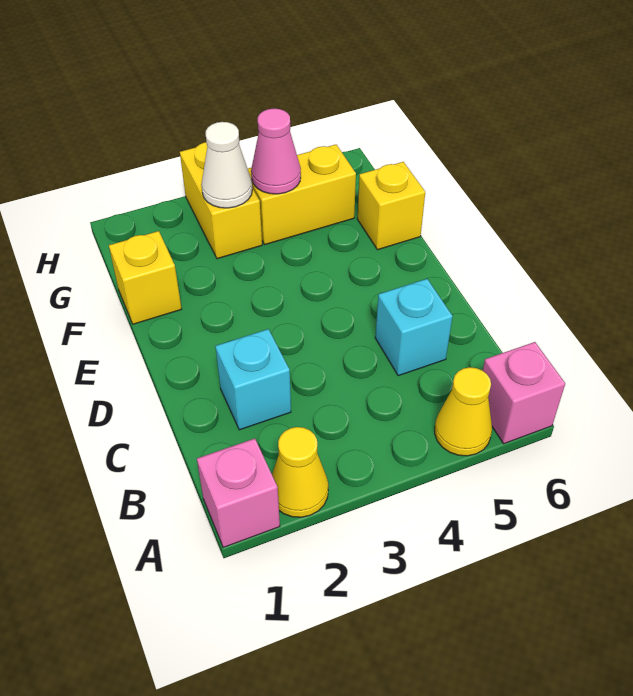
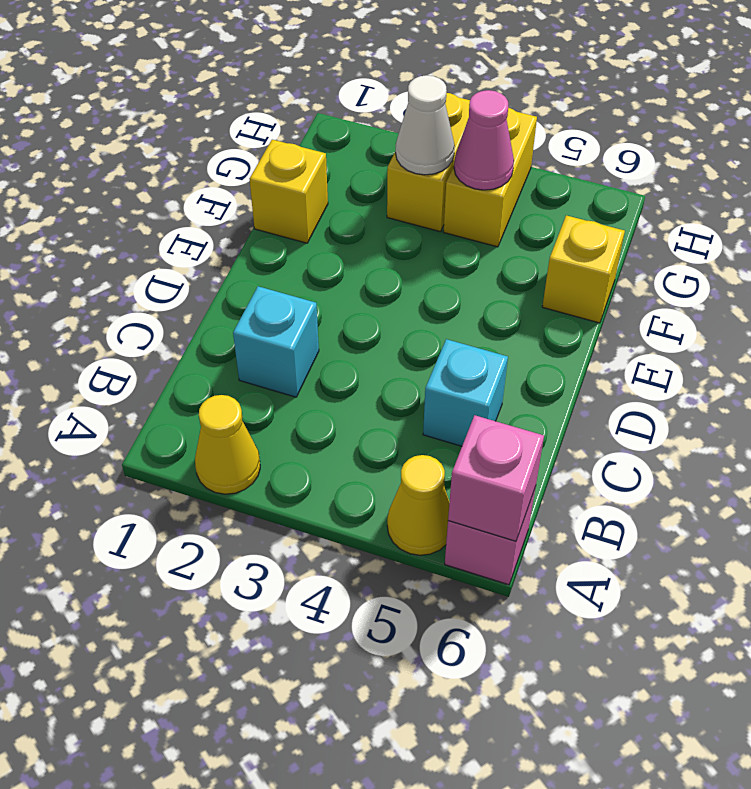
pink brick A1 level 1 -> pink brick A6 level 2
yellow brick G4:G5 level 1 -> yellow brick G4:H4 level 1

